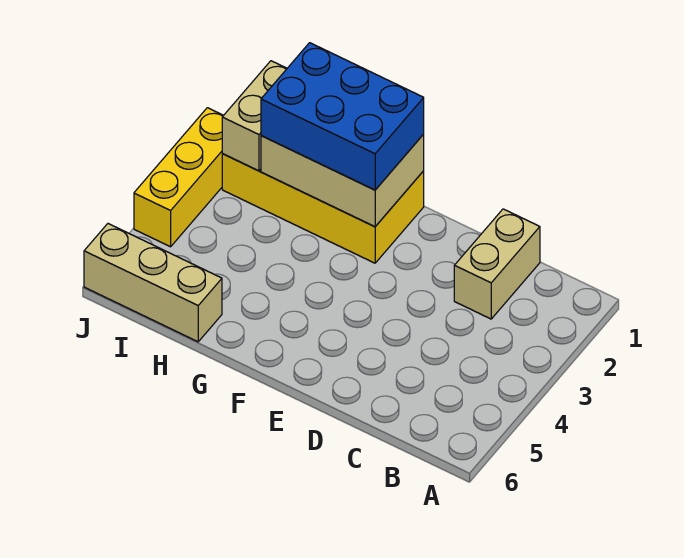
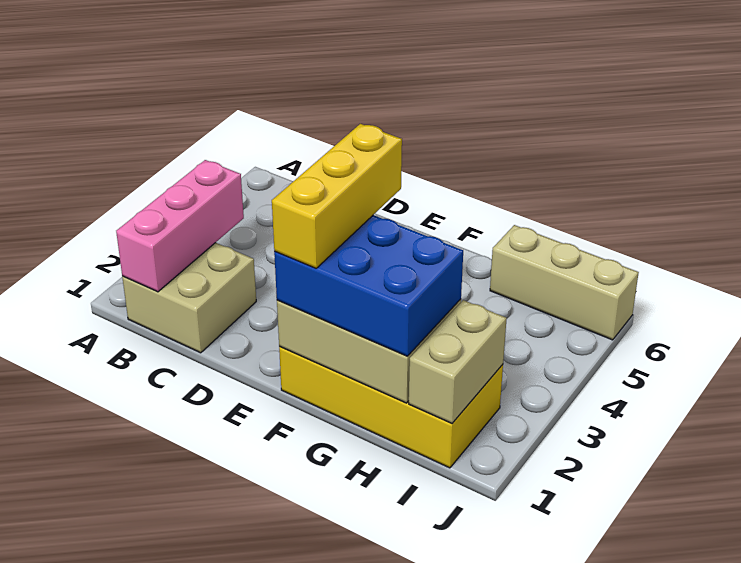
none -> pink brick B1:B3 level 2
tan brick C1:C2 level 1 -> tan brick B1:C2 level 1
yellow brick J2:J4 level 1 -> yellow brick F1:F3 level 4

